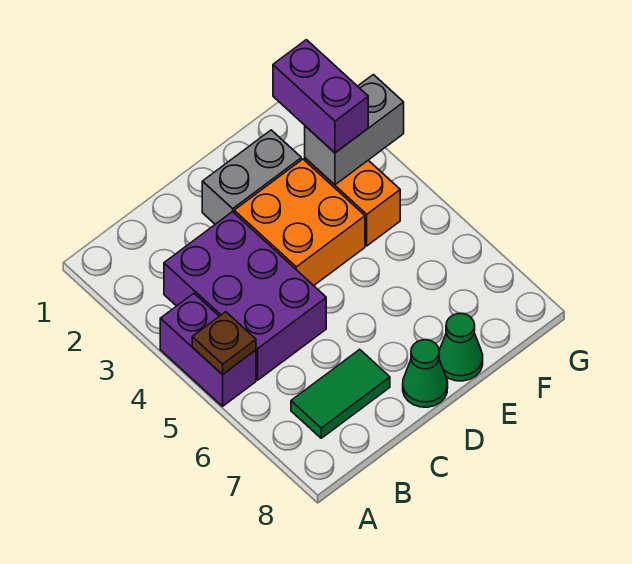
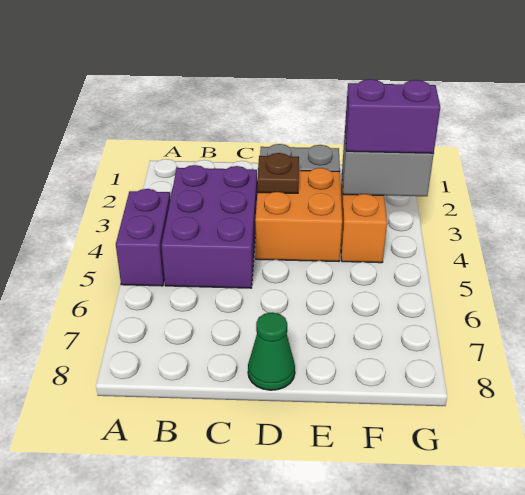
brown plate A5 level 2 -> brown plate D3 level 2
green tile B7:C7 level 1 -> none
green cone E8 level 1 -> none
purple brick F2:F3 level 3 -> purple brick F3:G3 level 3

